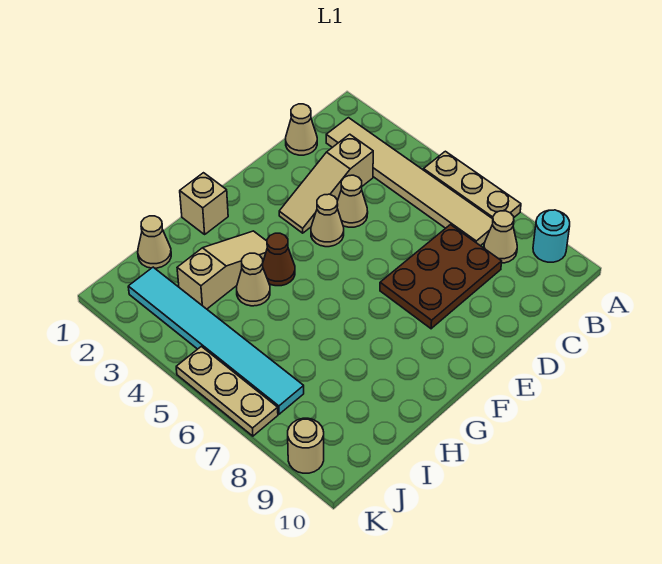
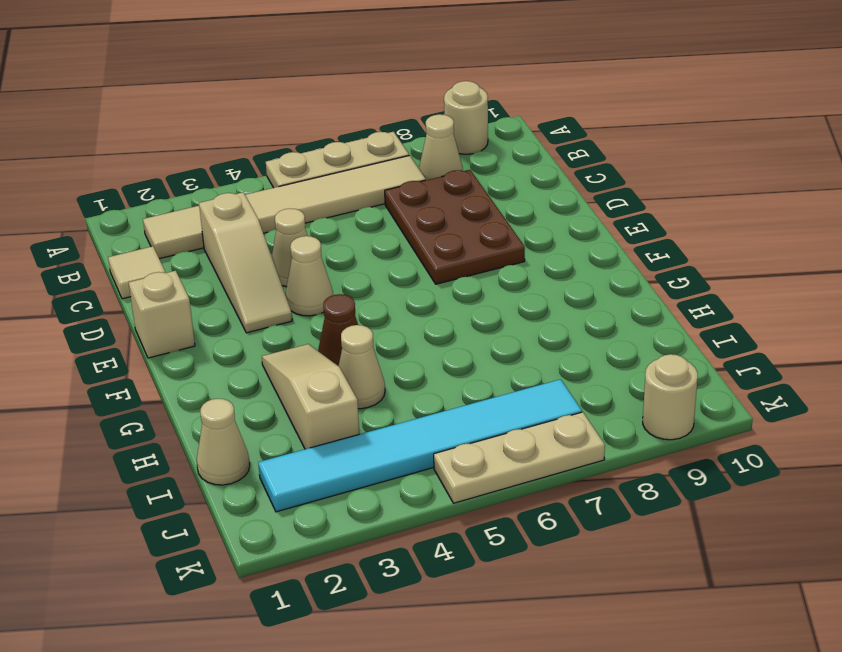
cyan round brick A9 level 1 -> tan round brick A9 level 1
tan cone C1 level 1 -> tan tile C1 level 1
tan brick G1 level 1 -> tan brick E1 level 1

